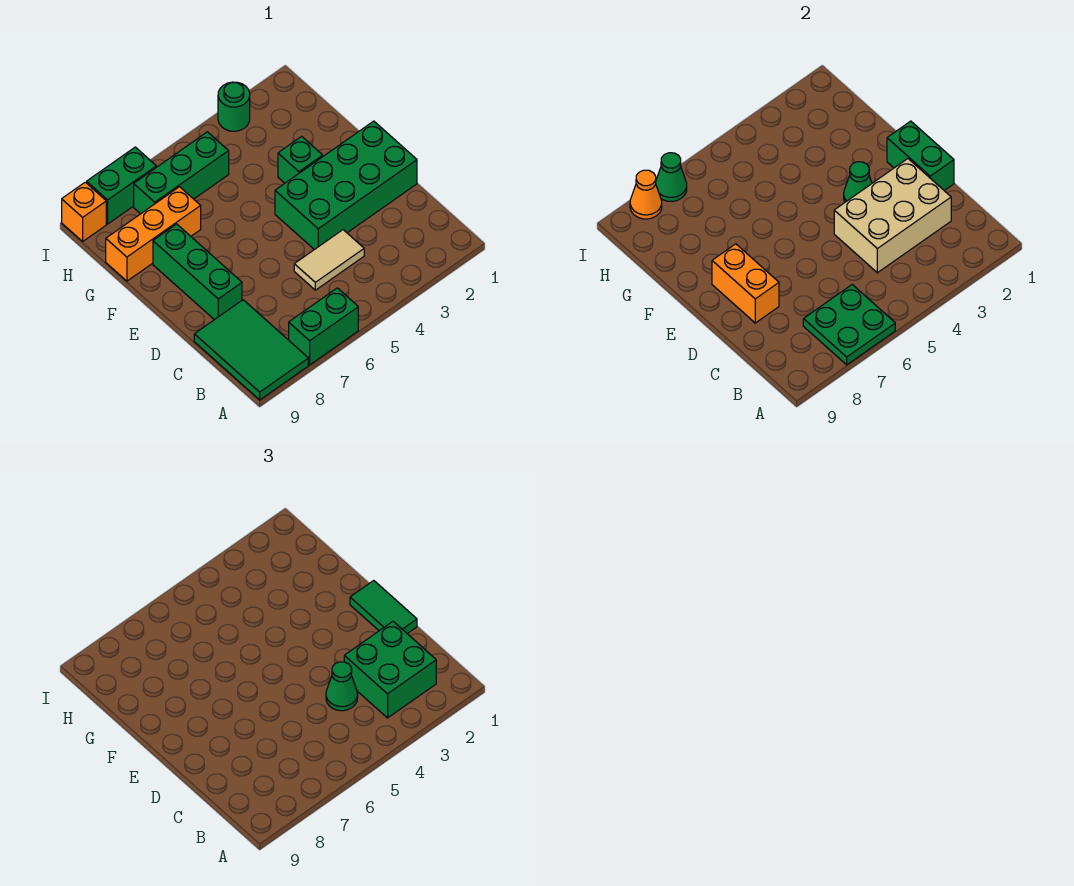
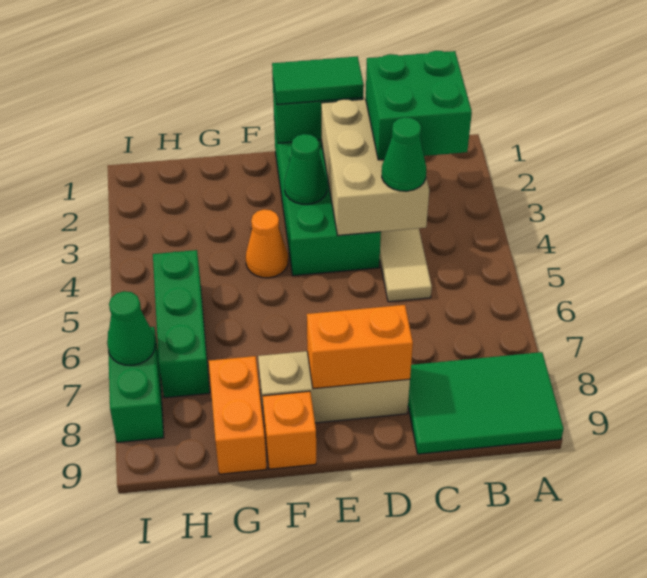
green brick A6:A7 level 1 -> none
green plate A6:B7 level 2 -> none
green brick D8:F8 level 1 -> tan brick D8:F8 level 1
green brick F3 level 1 -> none
orange brick G7:G9 level 1 -> orange brick G8:G9 level 1
green round brick I3 level 1 -> none
orange cone I8 level 2 -> orange cone F4 level 1
orange brick I9 level 1 -> orange brick F9 level 1

